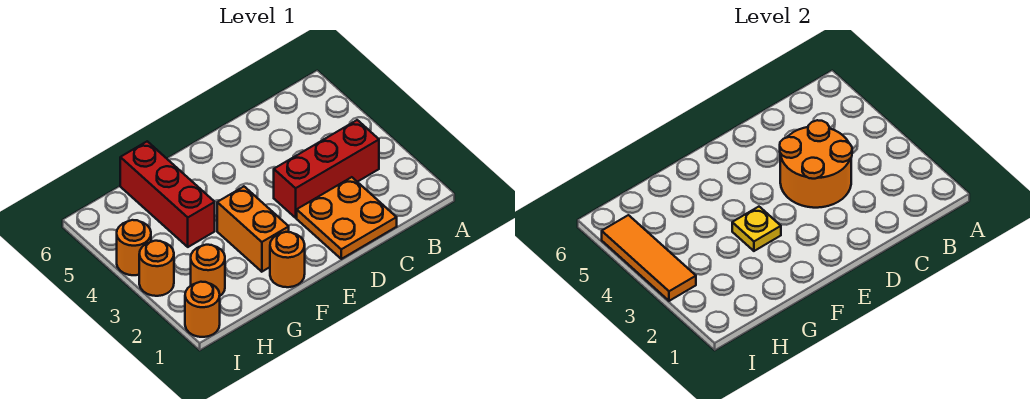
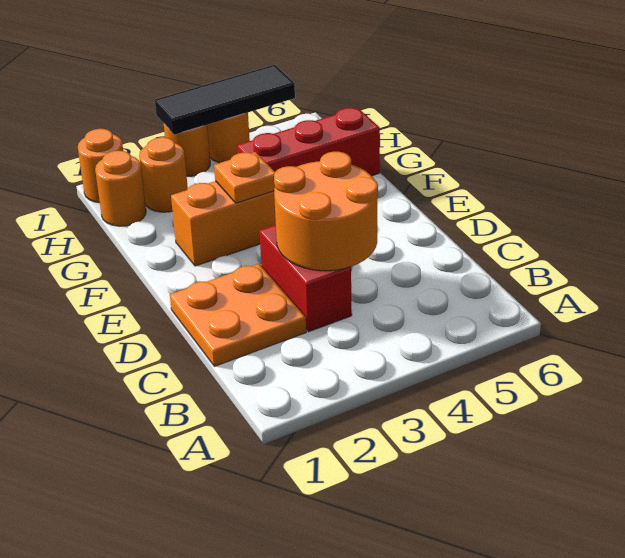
red brick B3:D3 level 1 -> red brick C3:D3 level 1
orange round brick F1 level 1 -> orange round brick H1 level 1
yellow plate F3 level 2 -> orange plate F3 level 2
orange tile I3:I5 level 2 -> black tile I3:I5 level 2

